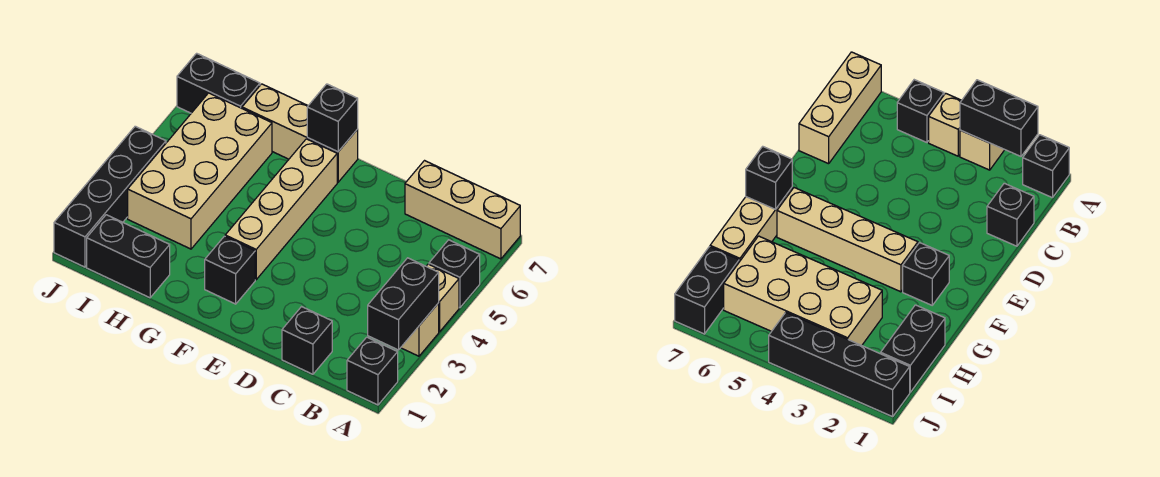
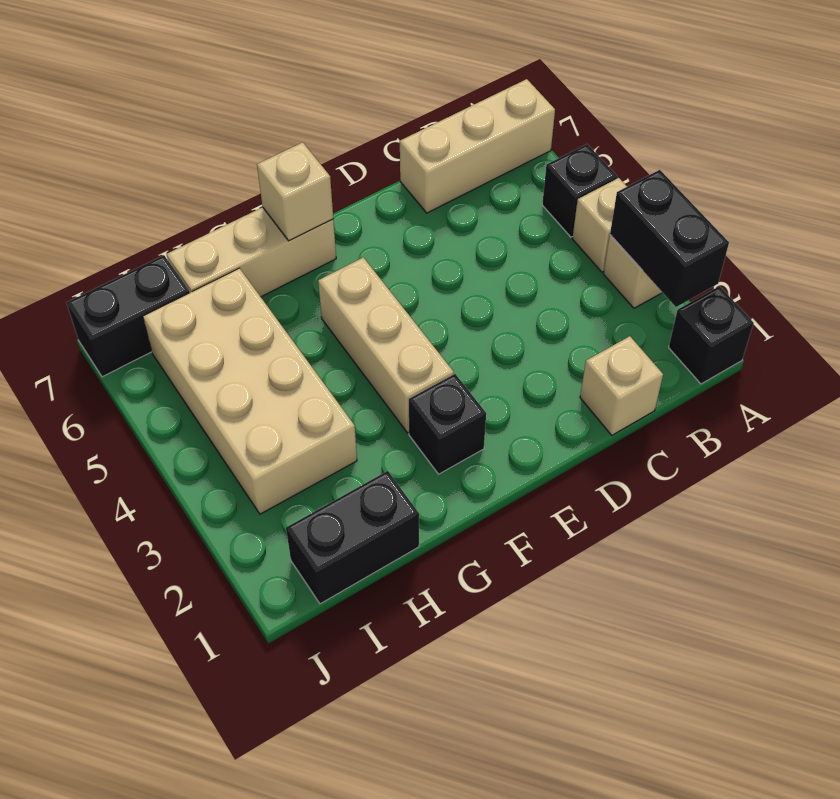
black brick C1 level 1 -> tan brick C1 level 1
tan brick F3:F6 level 1 -> tan brick F3:F5 level 1
black brick F7 level 2 -> tan brick F7 level 2
black brick J1:J4 level 1 -> none

